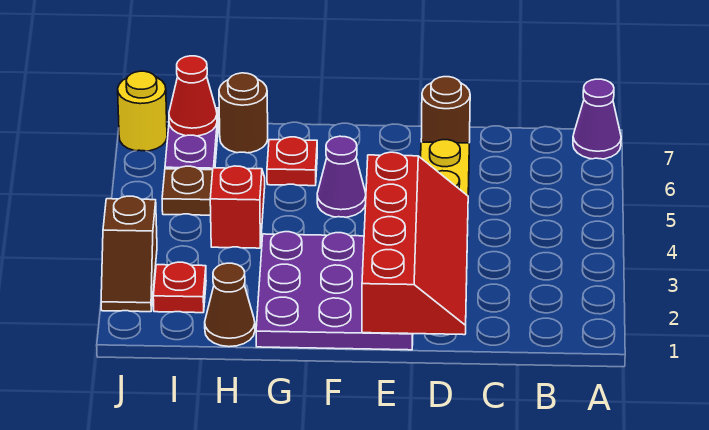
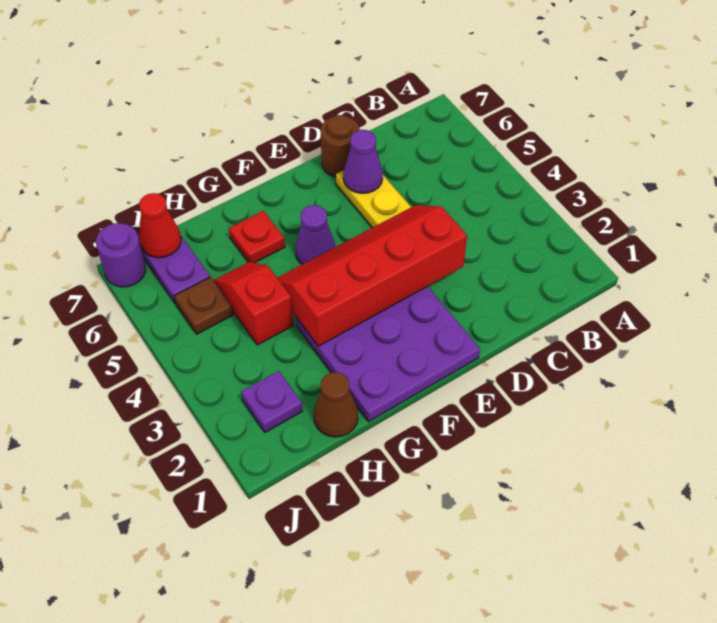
purple cone A7 level 1 -> purple cone D6 level 2
red slope D1:E4 level 2 top E -> red slope D3:G4 level 2 top 3
brown round brick H7 level 1 -> none
red plate I2 level 1 -> purple plate I2 level 1
brown slope J2:J3 level 1 top 3 -> none
yellow round brick J7 level 1 -> purple round brick J7 level 1

